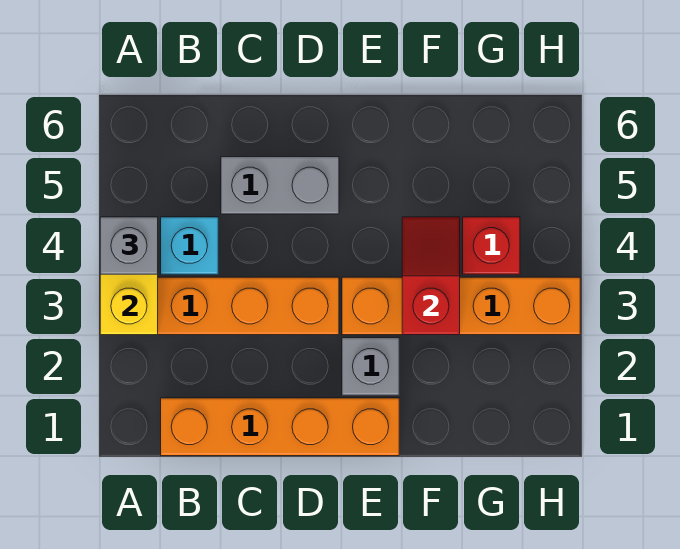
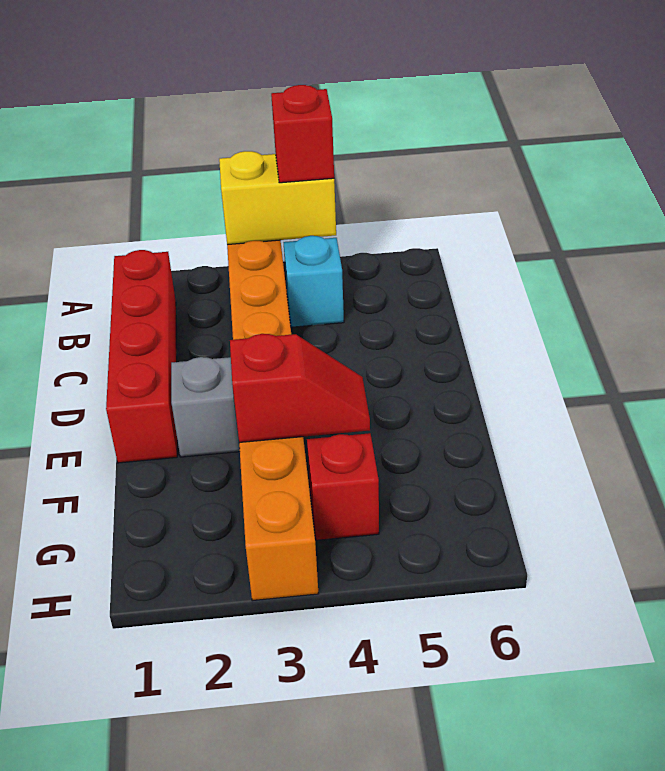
grey brick A4 level 3 -> red brick A4 level 3
orange brick B1:E1 level 1 -> red brick B1:E1 level 1
grey brick C5:D5 level 1 -> none

